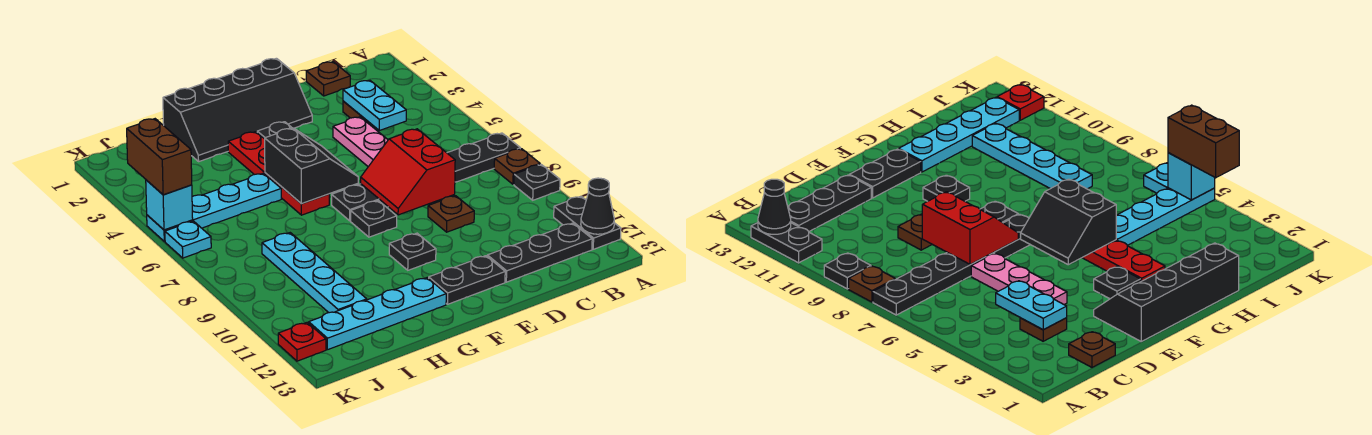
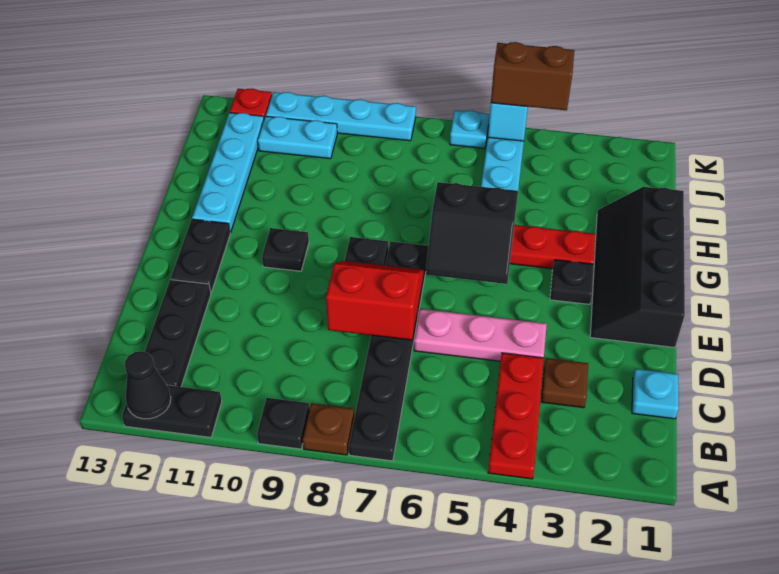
none -> red plate A4:C4 level 1
brown plate C1 level 1 -> cyan plate C1 level 1
cyan plate C3:C4 level 2 -> cyan plate J10:J11 level 1
brown plate D9 level 1 -> none
cyan plate I8:I11 level 1 -> cyan plate K8:K11 level 1

